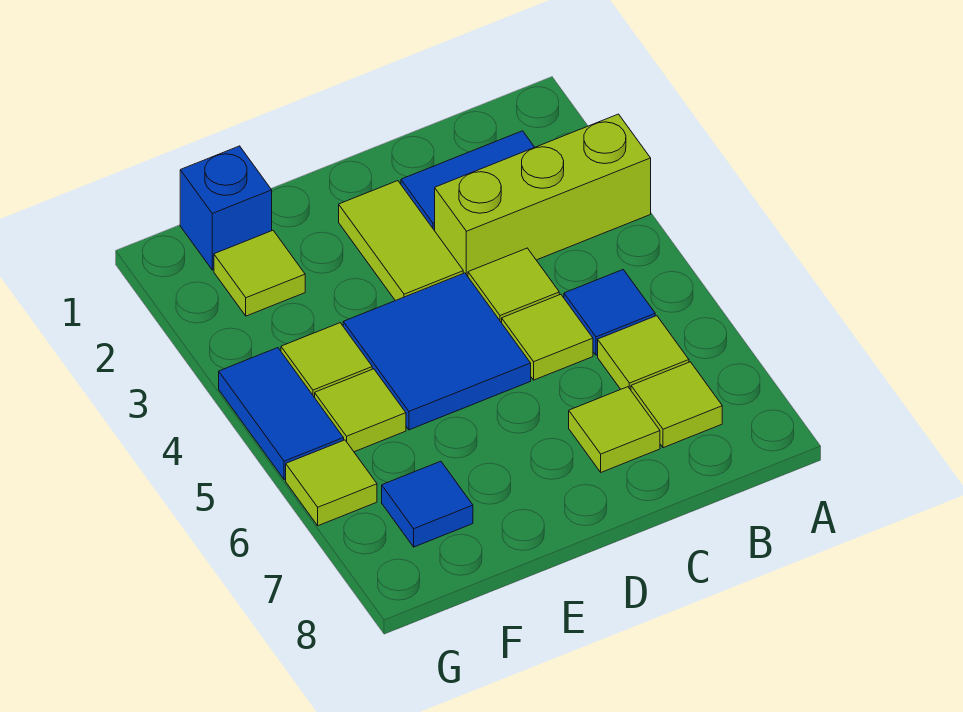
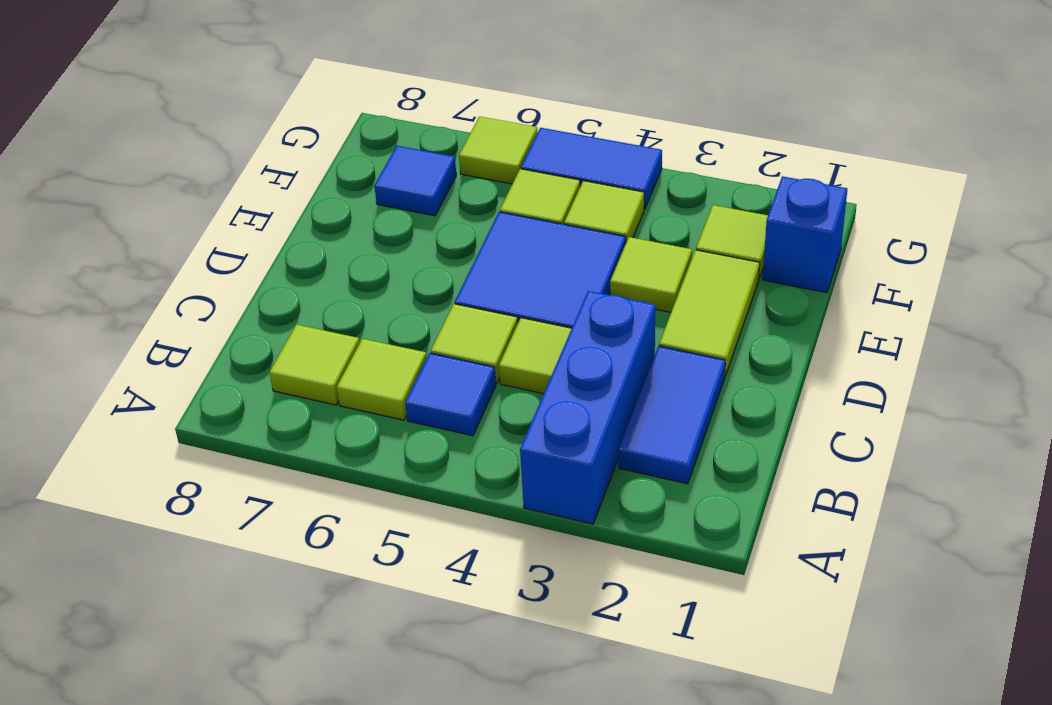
lime brick A3:C3 level 1 -> blue brick A3:C3 level 1
lime tile C7 level 1 -> lime tile E3 level 1
lime tile D2:D3 level 1 -> lime tile D2:E2 level 1

